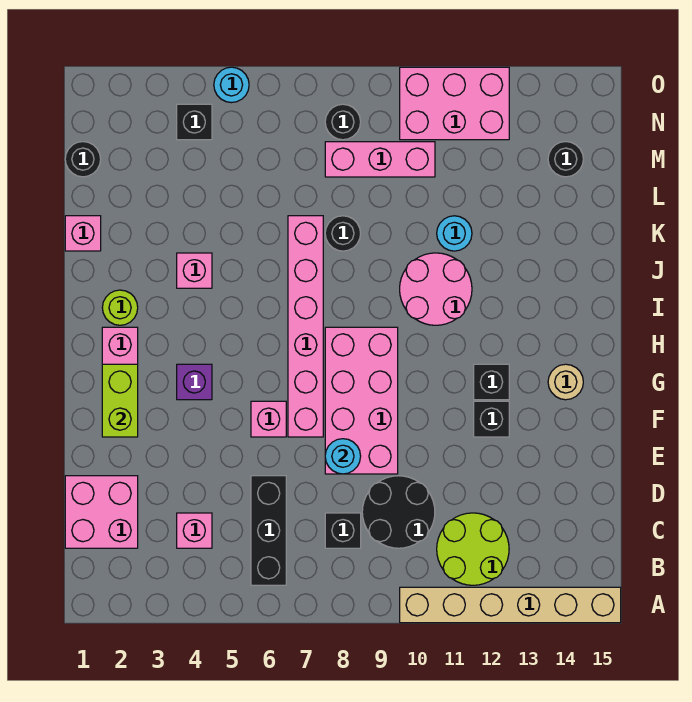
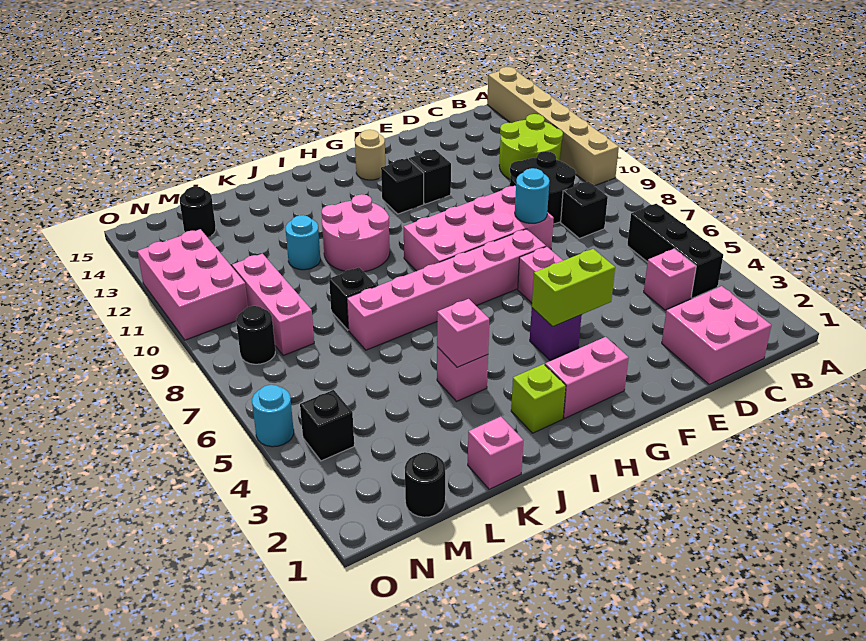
black brick B6:D6 level 1 -> black brick B4:B6 level 1
lime brick F2:G2 level 2 -> lime brick F4:G4 level 2
lime round brick I2 level 1 -> lime brick I2 level 1
none -> pink brick J4 level 2
black round brick K8 level 1 -> black brick K8 level 1

